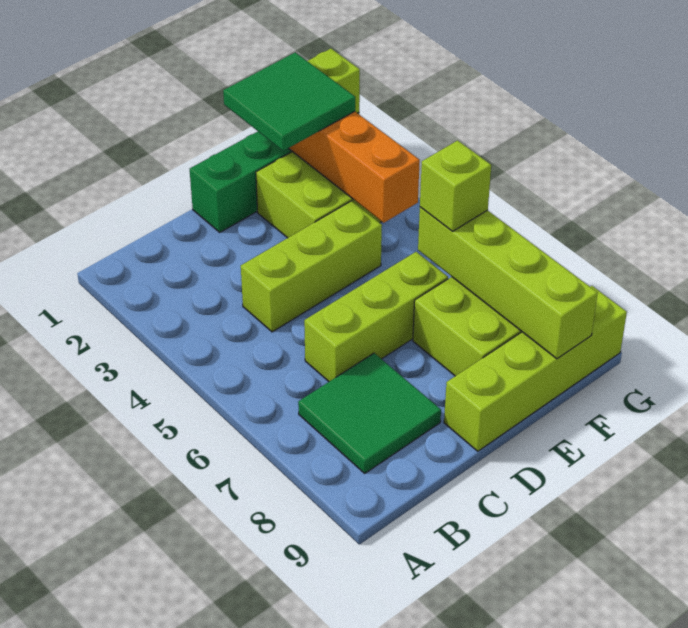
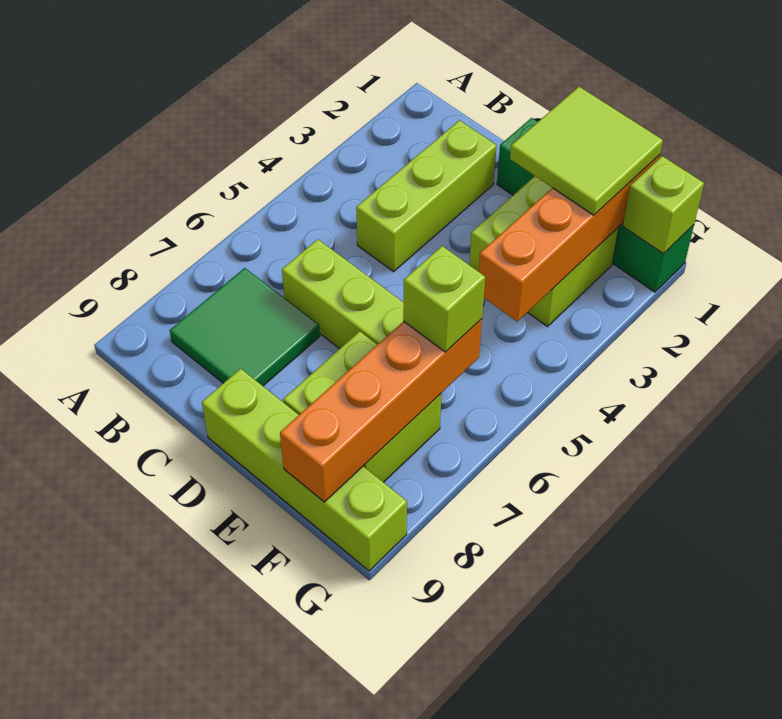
lime brick C4:E4 level 1 -> lime brick C2:C4 level 1
green tile E1:F2 level 3 -> lime tile E1:F2 level 3
lime brick F6:F9 level 2 -> orange brick F6:F9 level 2

